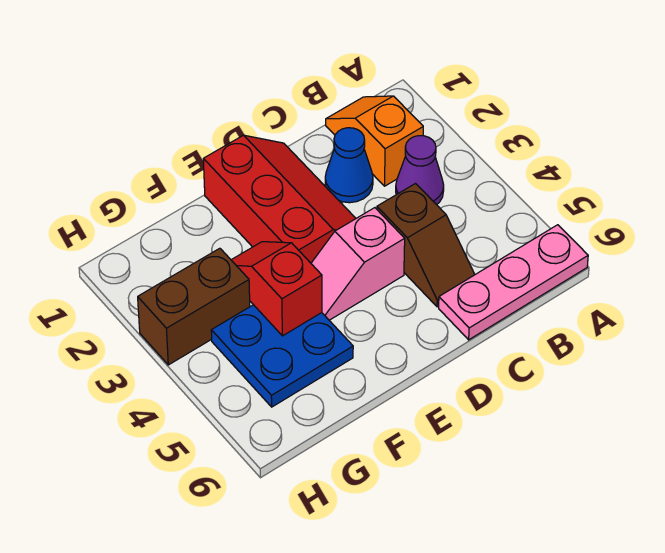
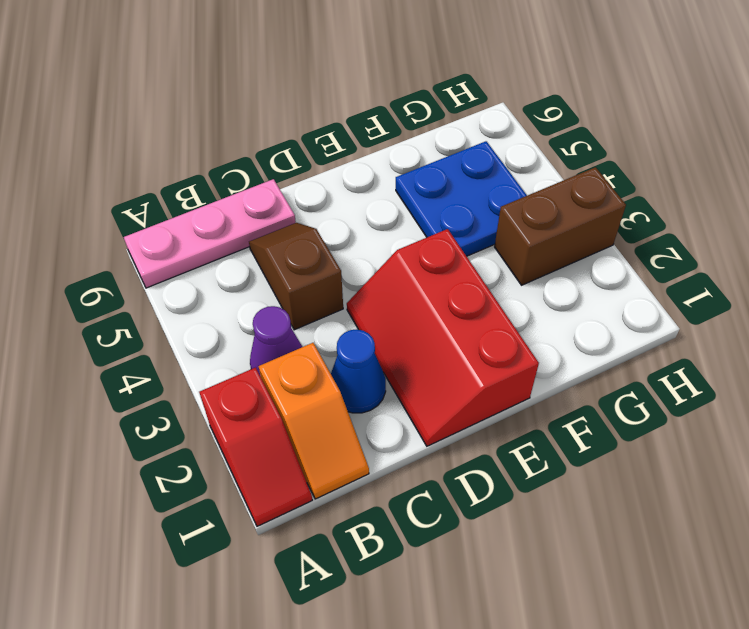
pink slope D4:E4 level 1 top D -> none
red slope F3:F4 level 2 top 4 -> red slope A1:A2 level 1 top 2

